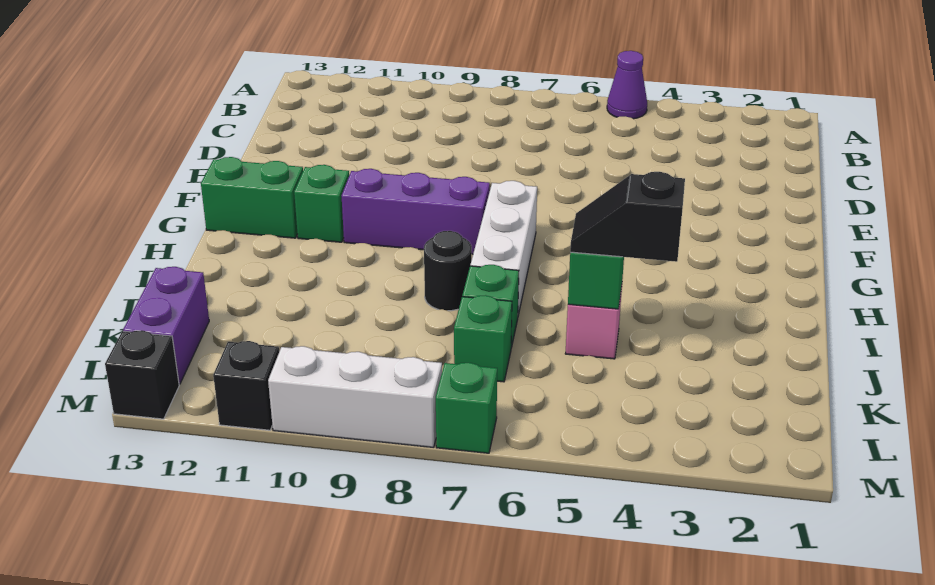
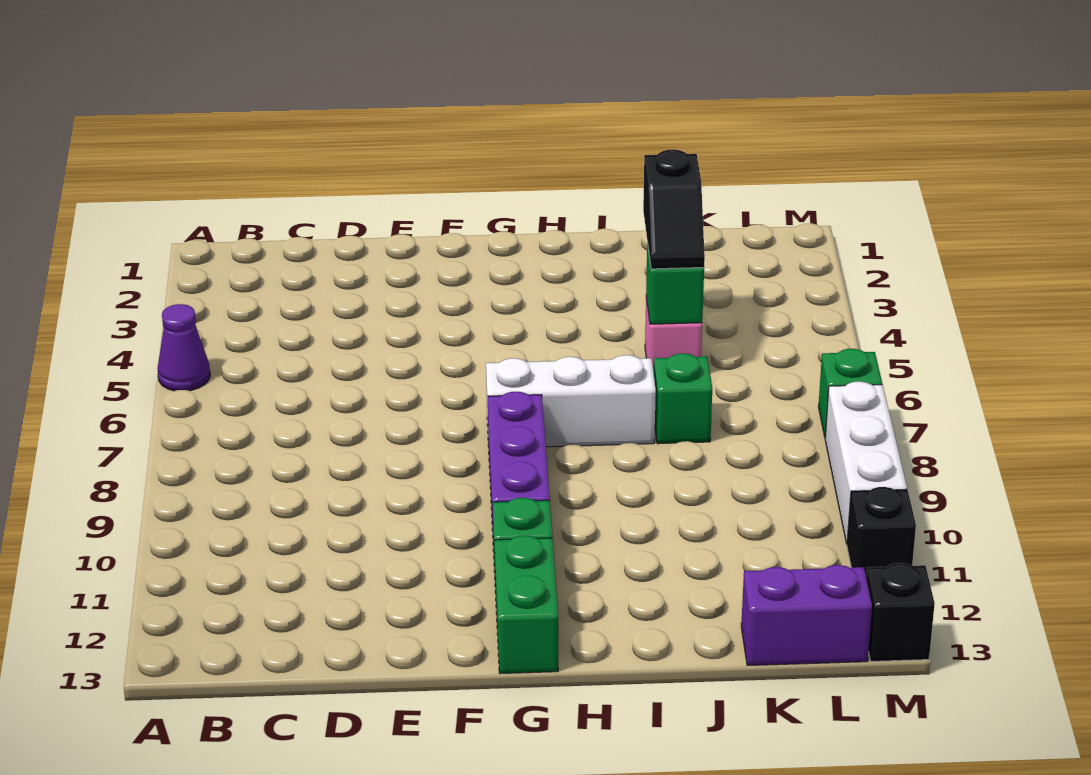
black round brick I8 level 1 -> none
green brick K7 level 1 -> none

